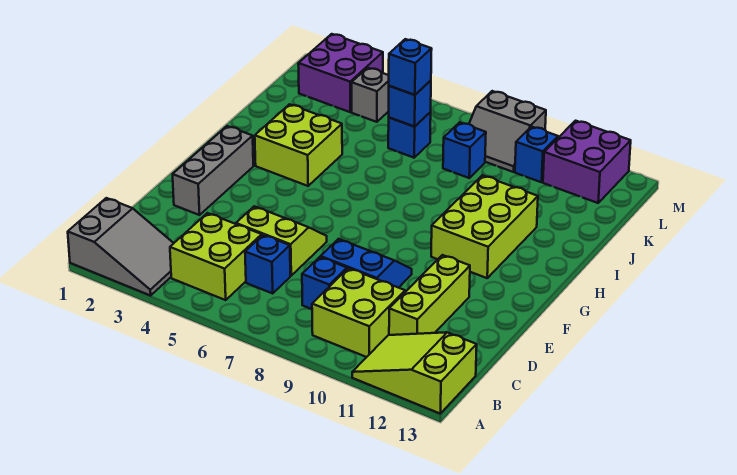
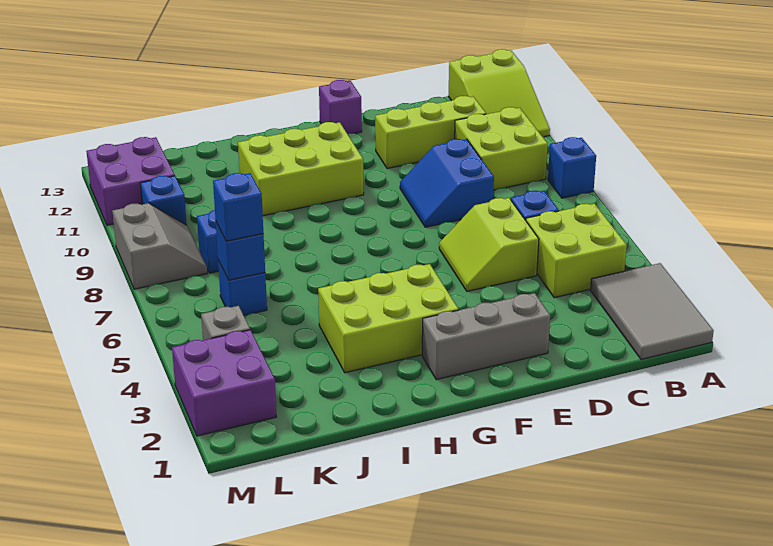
grey slope A1:B3 level 1 top 1 -> grey tile A1:B3 level 1
blue brick C8 level 1 -> blue brick A8 level 1
none -> purple brick F13 level 1
lime brick H3:I4 level 1 -> lime brick G3:I4 level 1

